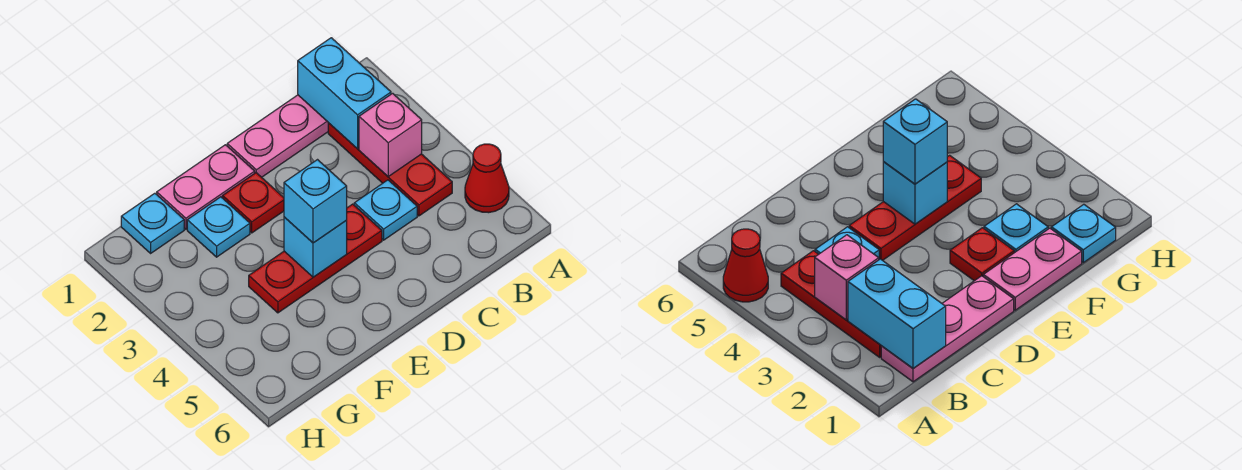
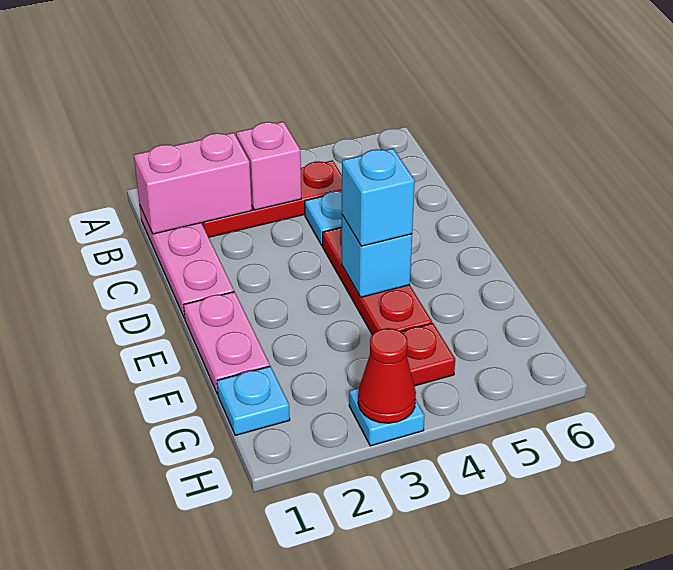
red cone A5 level 1 -> red cone H3 level 2
cyan brick B1:B2 level 2 -> pink brick B1:B2 level 2
red plate E2 level 1 -> red plate G4 level 1
cyan plate F2 level 1 -> cyan plate H3 level 1

